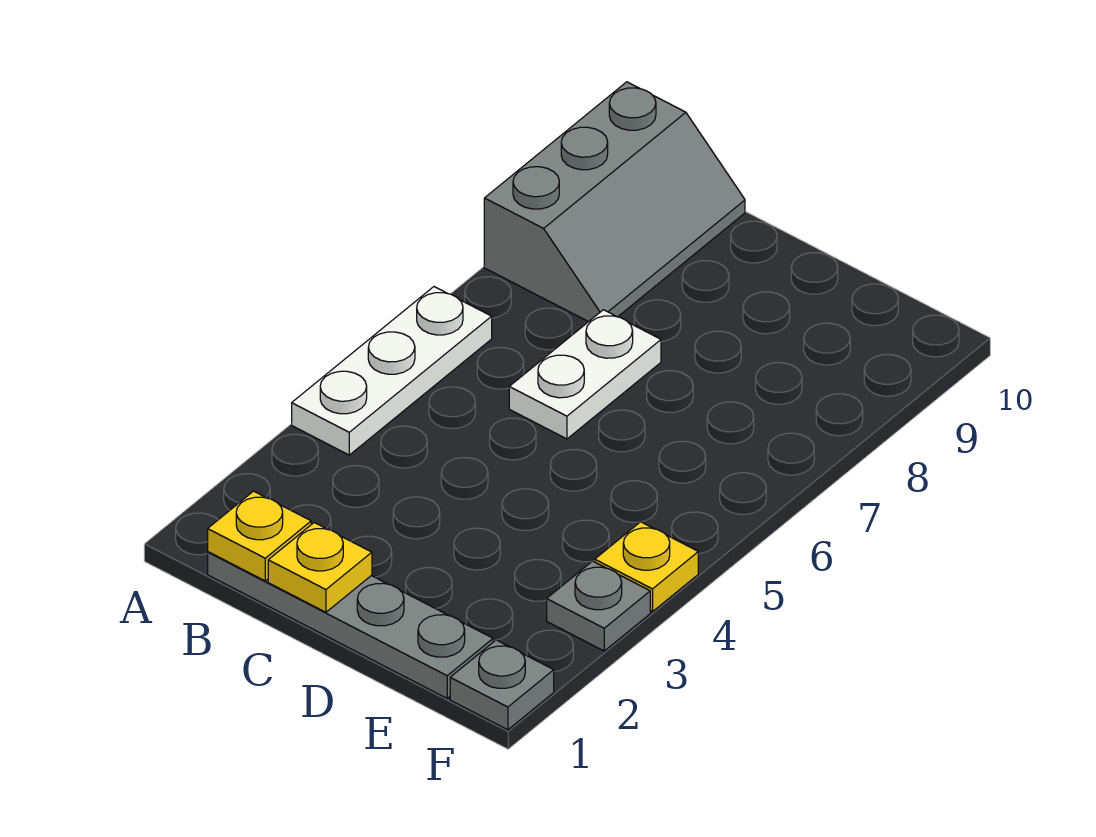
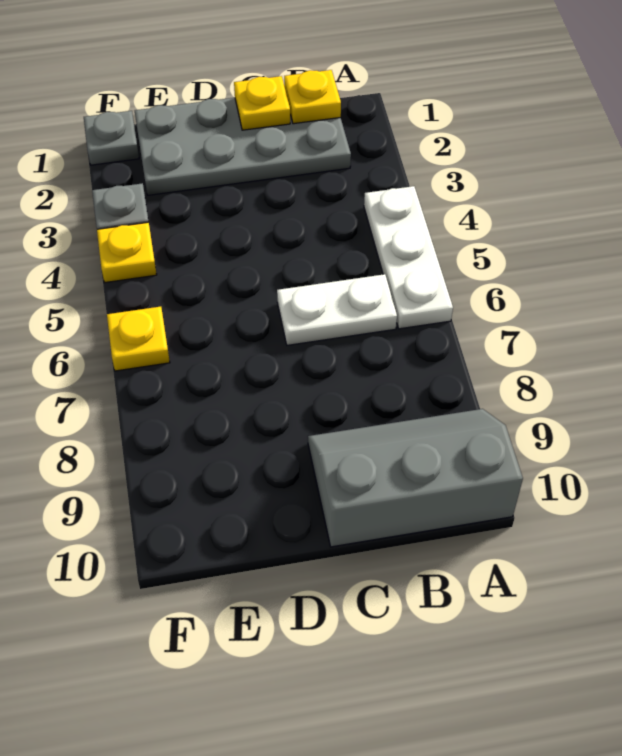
grey slope A8:B10 level 1 top A -> grey slope A9:C10 level 1 top 10
grey plate B1:E1 level 1 -> grey plate B1:E2 level 1
white plate C6:C7 level 1 -> white plate B6:C6 level 1
none -> yellow plate F6 level 1

